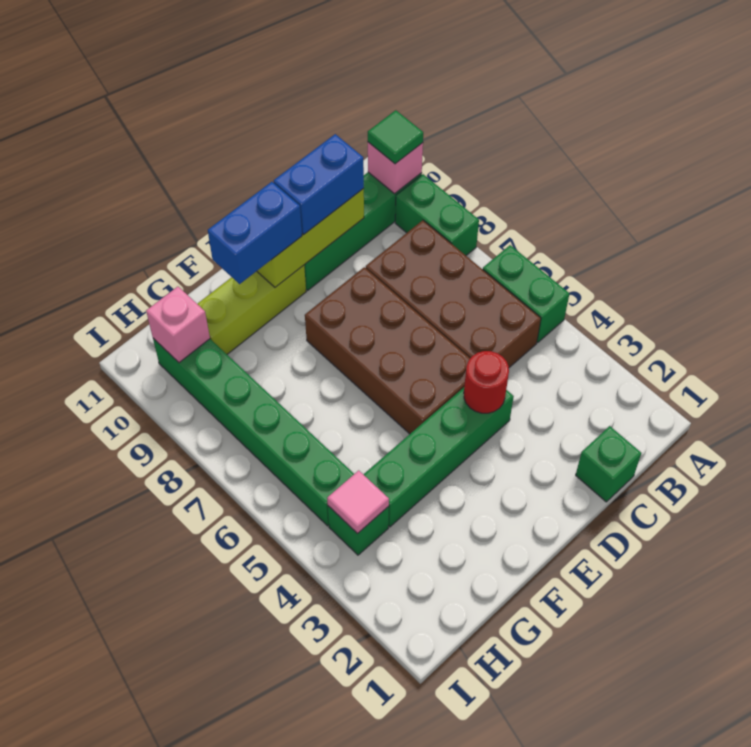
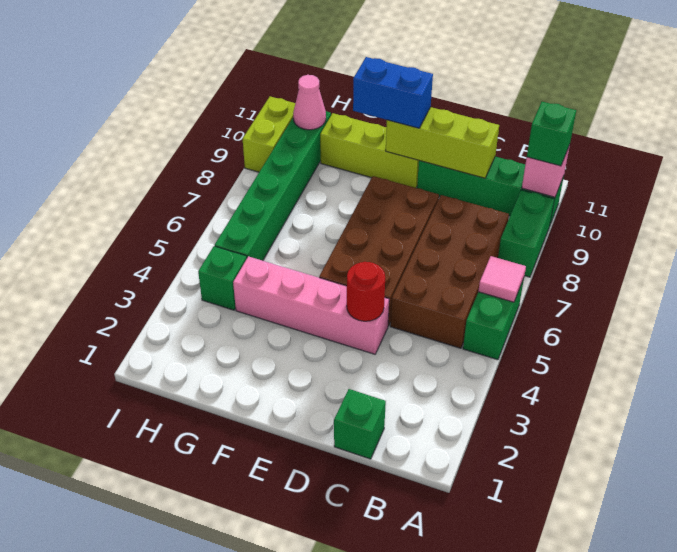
green tile A10 level 3 -> green brick A10 level 3
blue brick C10:D10 level 3 -> none
green brick D4:G4 level 1 -> pink brick D4:G4 level 1
pink tile H4 level 2 -> pink tile A6 level 2
pink brick H10 level 2 -> pink cone H10 level 2
none -> lime brick I9:I10 level 1

